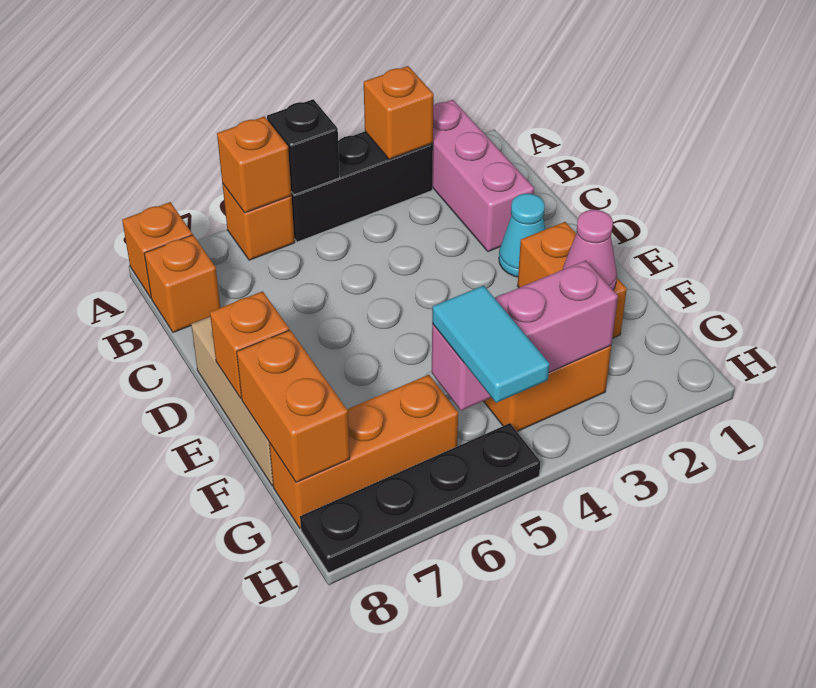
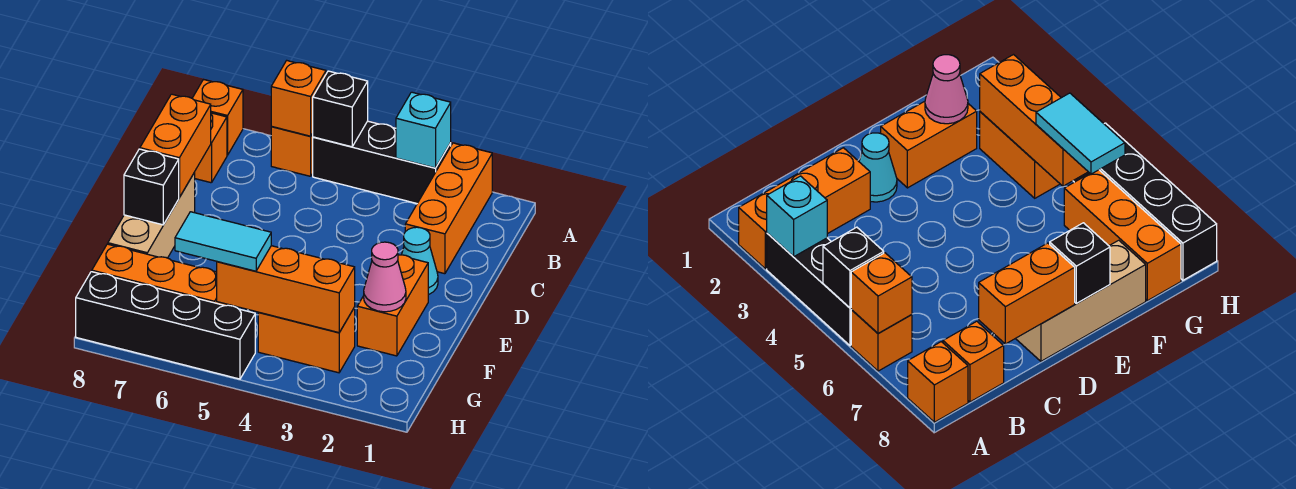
pink brick A2:C2 level 1 -> orange brick A2:C2 level 1
orange brick A3 level 2 -> cyan brick A3 level 2
orange brick E8 level 2 -> black brick E8 level 2
orange brick F8:G8 level 2 -> orange brick C8:D8 level 2
pink brick G3:G5 level 2 -> orange brick G3:G5 level 2
cyan tile G5:H5 level 3 -> cyan tile G5:G6 level 3
black plate H5:H8 level 1 -> black brick H5:H8 level 1

